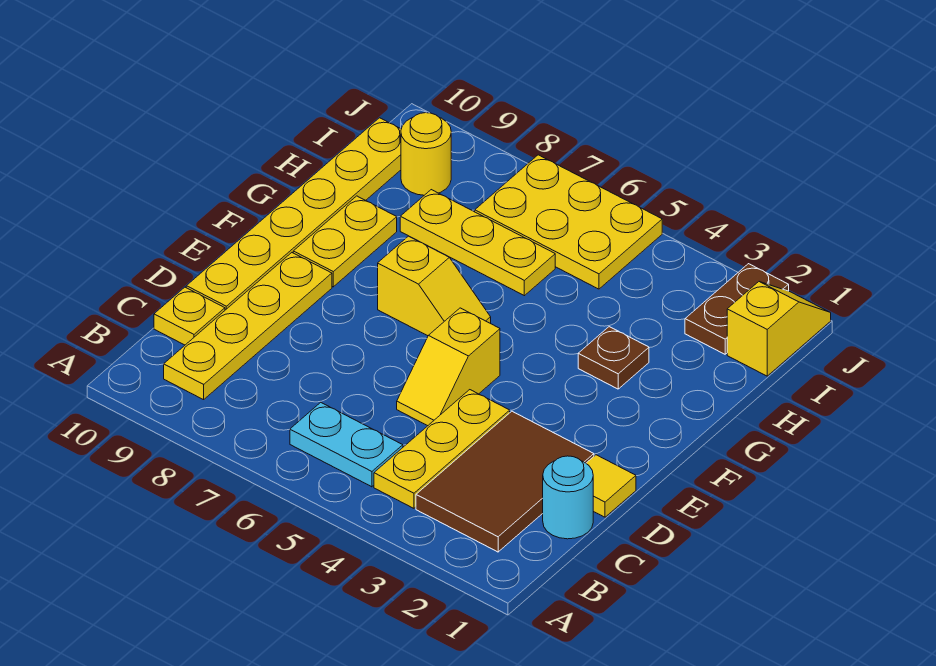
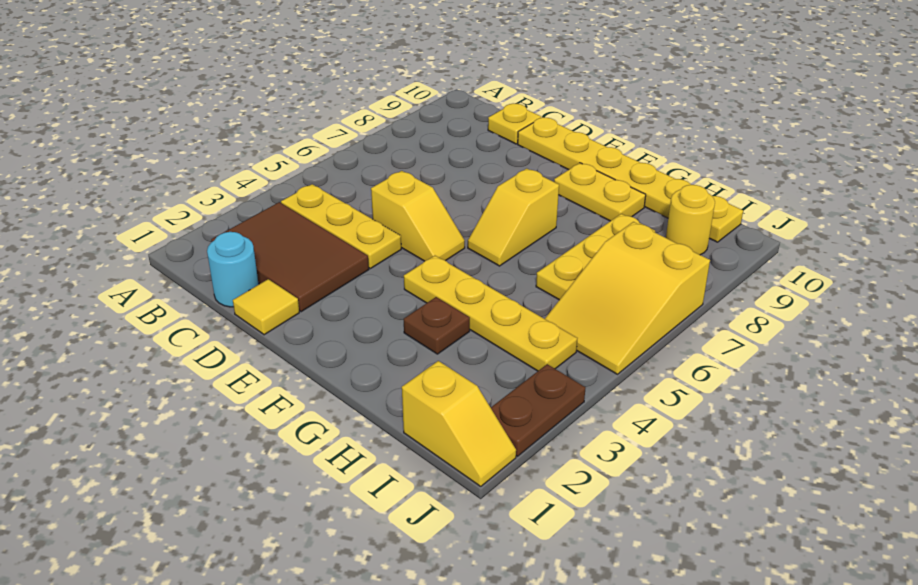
cyan plate B5:B6 level 1 -> none
yellow plate B9:E9 level 1 -> yellow plate F4:I4 level 1
yellow slope D5:E5 level 1 top E -> yellow slope D5:E5 level 1 top D
brown plate I2:J2 level 1 -> brown plate J2:J3 level 1
yellow plate I5:J7 level 1 -> yellow slope I5:J7 level 1 top 7

